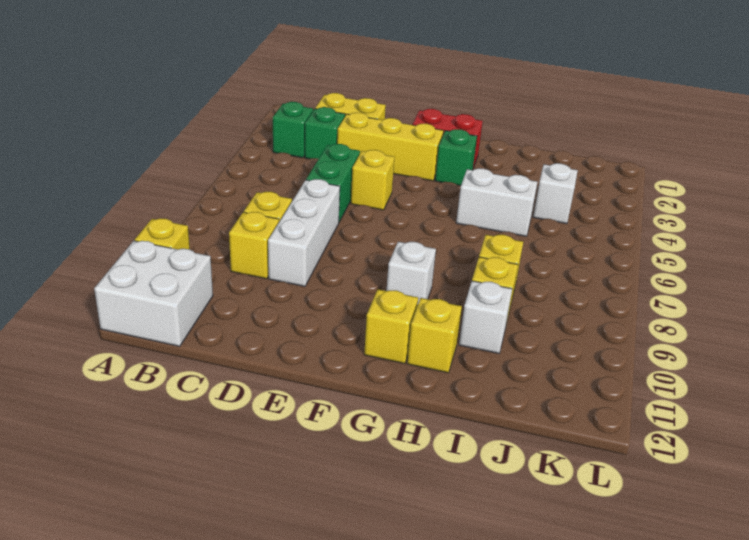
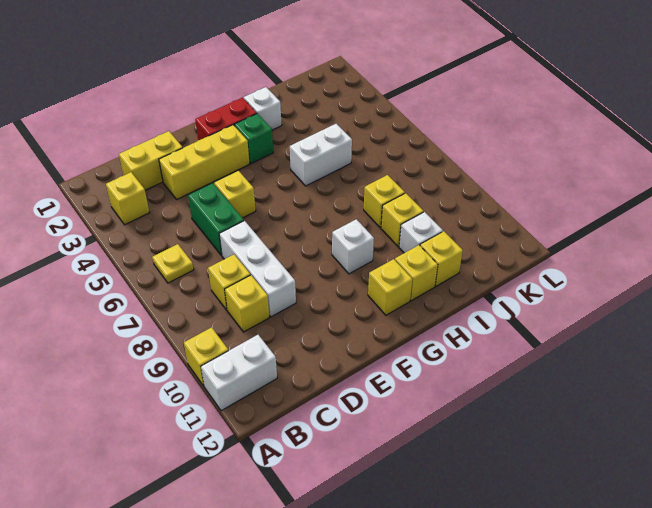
white brick A11:B12 level 1 -> white brick A11:B11 level 1
green brick B3 level 1 -> yellow brick B3 level 1
none -> yellow plate B6 level 1
green brick C3 level 1 -> none
none -> yellow brick I11 level 1
white brick J4 level 1 -> white brick H2 level 1

